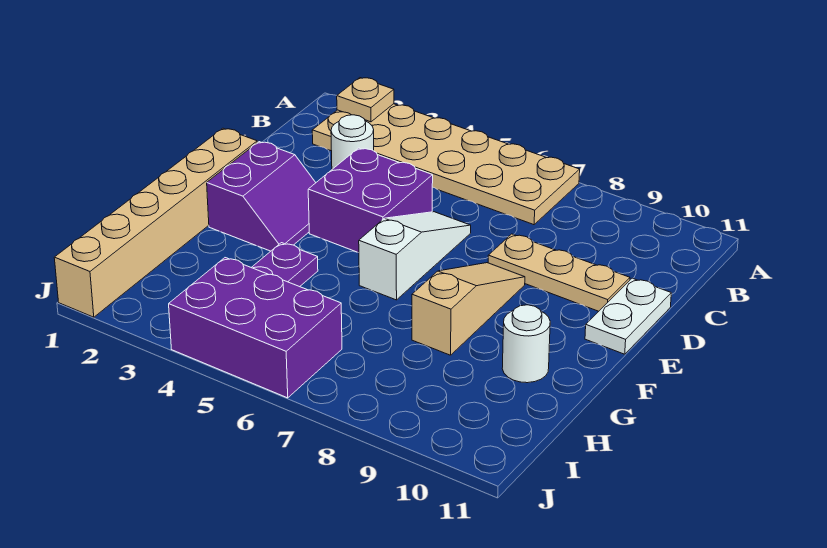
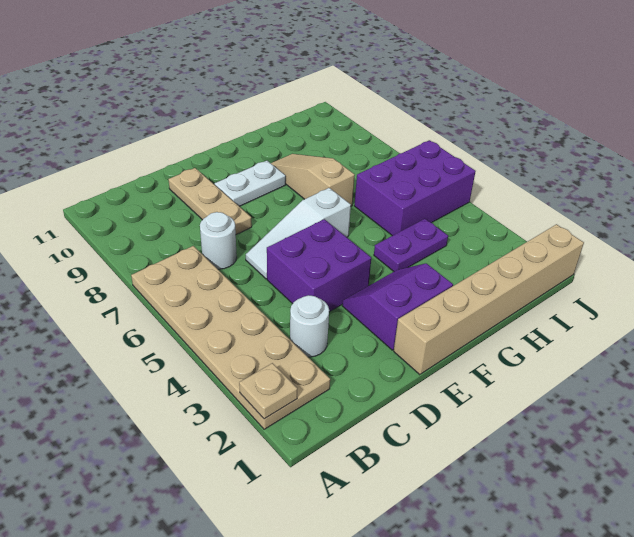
white plate D11:E11 level 1 -> white plate E9:F9 level 1
tan slope E8:G8 level 1 top G -> tan slope G7:G9 level 1 top 7
white round brick G10 level 1 -> white round brick C7 level 1
purple brick I4:J6 level 1 -> purple brick H5:J6 level 1

